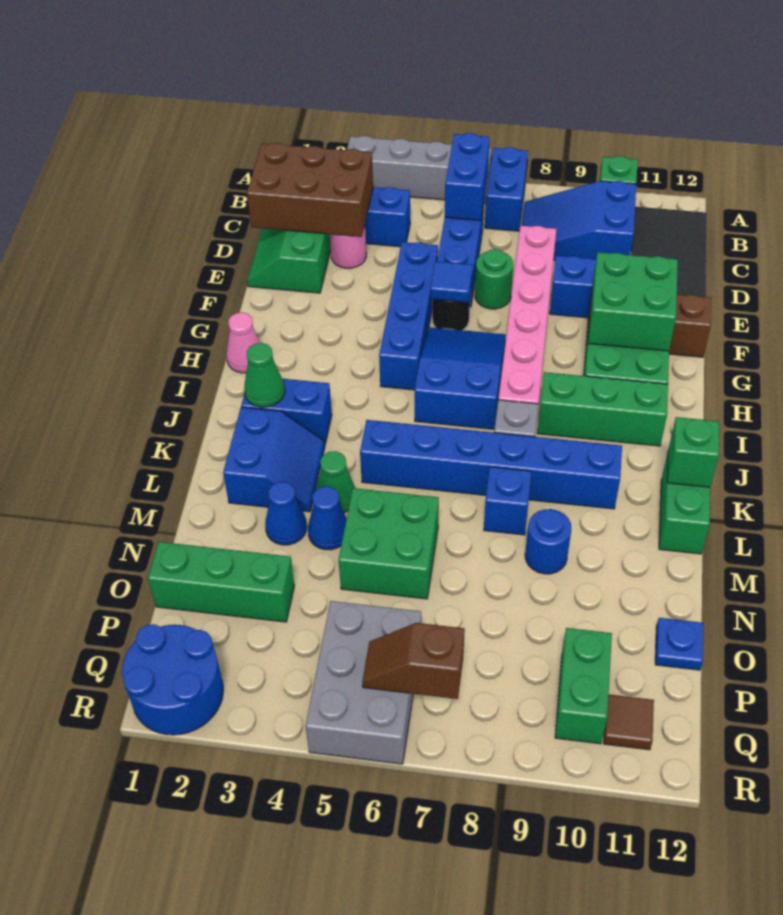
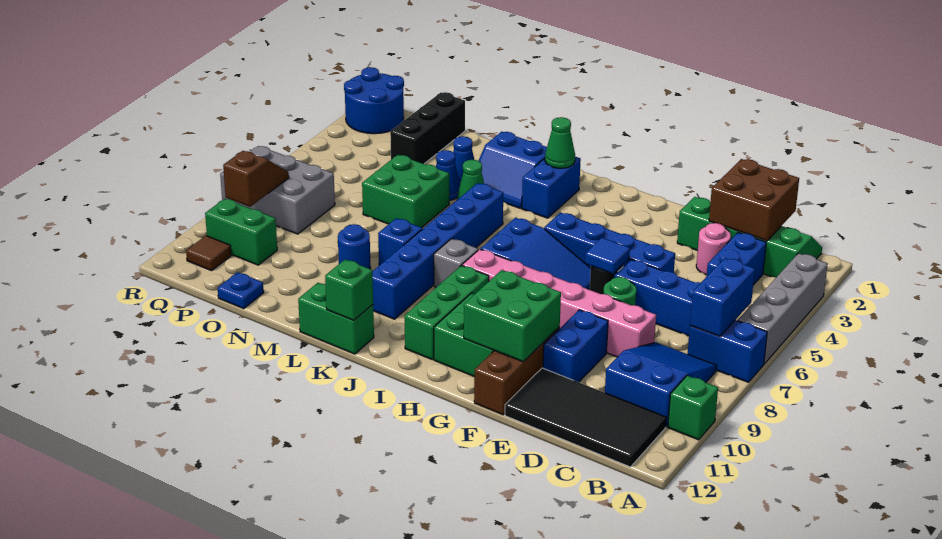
blue brick B6:C6 level 2 -> blue brick B6:B7 level 2
brown brick C1:D3 level 2 -> brown brick C1:D2 level 2
pink cone H1 level 1 -> none
green brick O1:O3 level 1 -> black brick O1:O3 level 1
grey brick P5:R6 level 1 -> grey brick P7:R8 level 1
brown slope Q6:Q7 level 2 top 7 -> brown slope Q8:Q9 level 2 top 9

